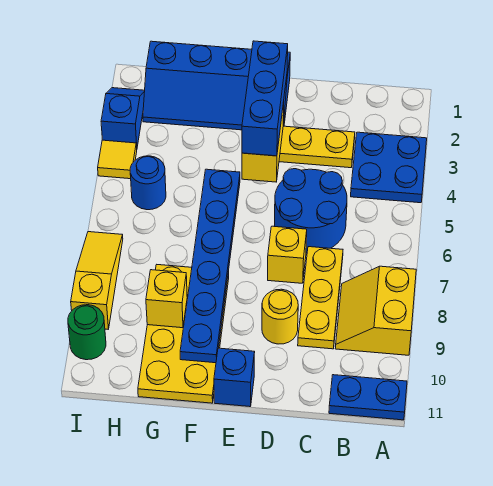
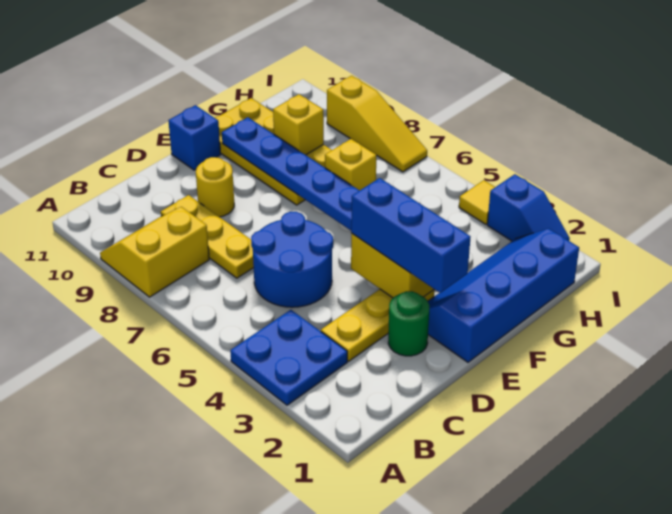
yellow slope A8:B9 level 1 top A -> yellow slope A8:B9 level 1 top 8
blue plate A11:B11 level 1 -> none
yellow brick D7 level 1 -> yellow brick G7 level 1
blue round brick H5 level 1 -> none
green round brick I10 level 1 -> green round brick D2 level 1

